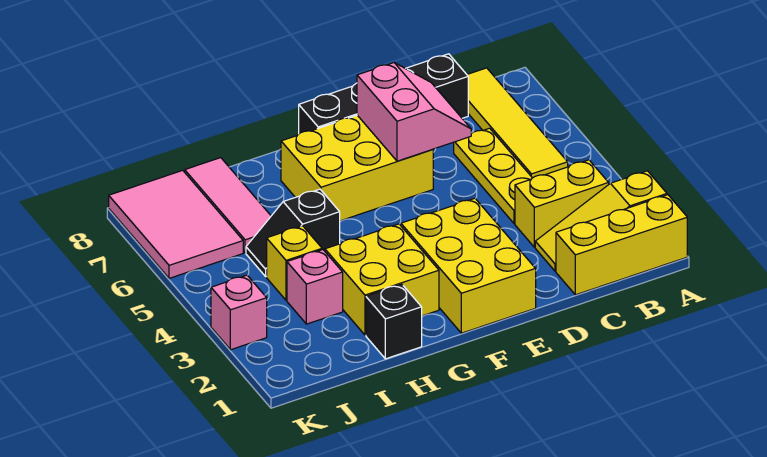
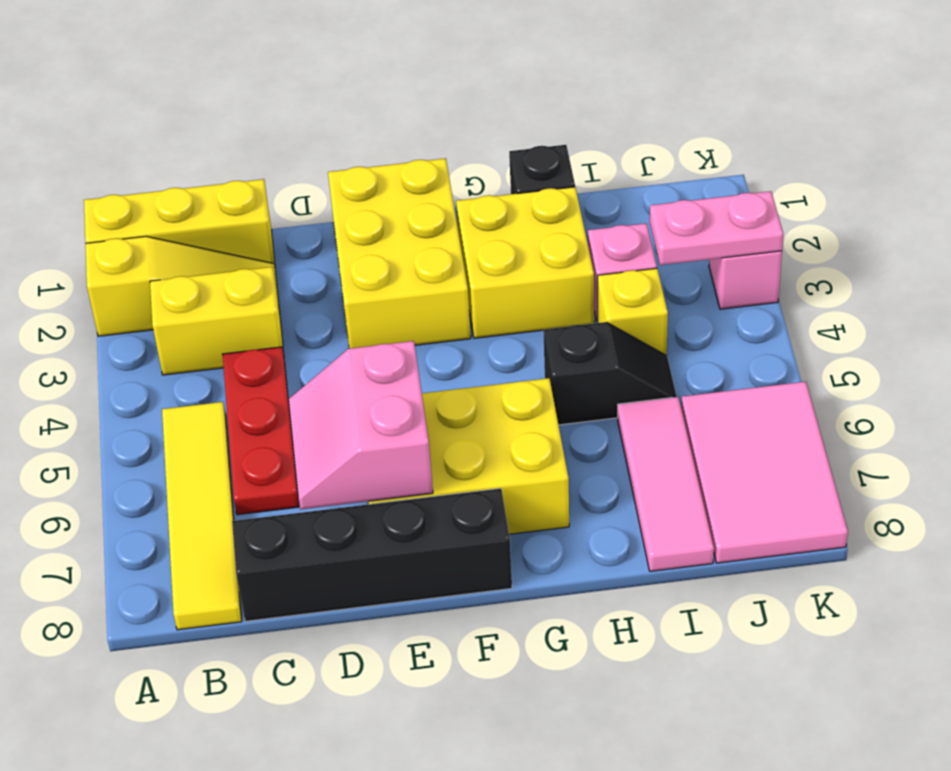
yellow plate C4:C6 level 1 -> red plate C4:C6 level 1
none -> pink plate J3:K3 level 2

